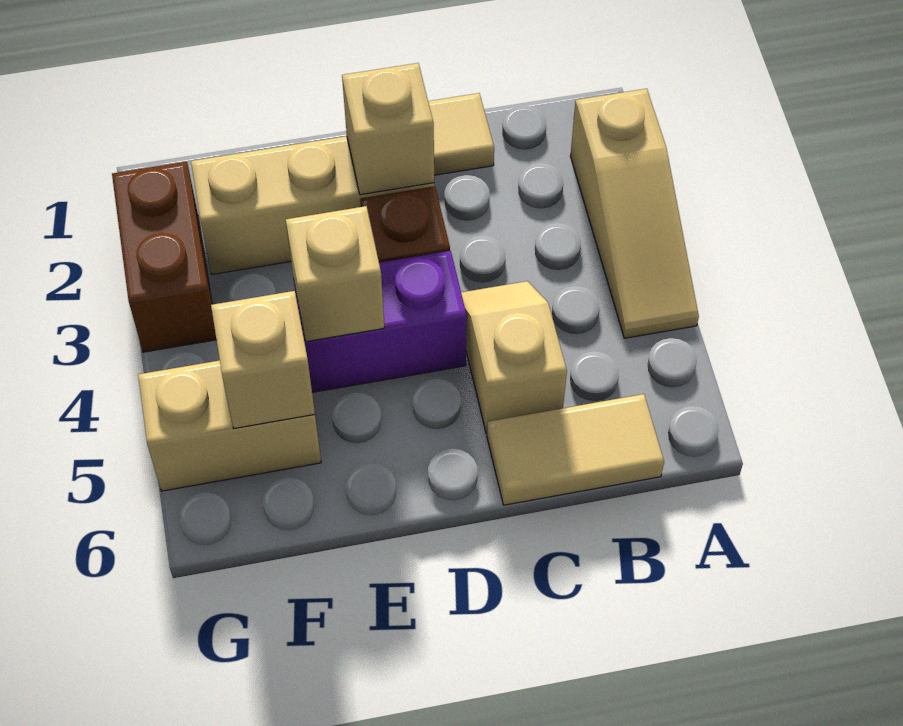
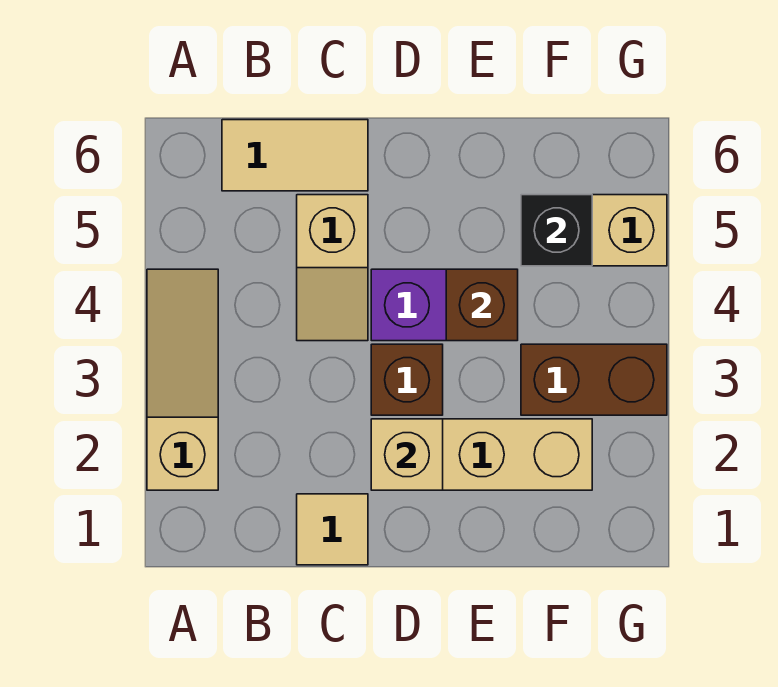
tan brick E4 level 2 -> brown brick E4 level 2
tan brick F5 level 2 -> black brick F5 level 2
brown brick G2:G3 level 1 -> brown brick F3:G3 level 1

